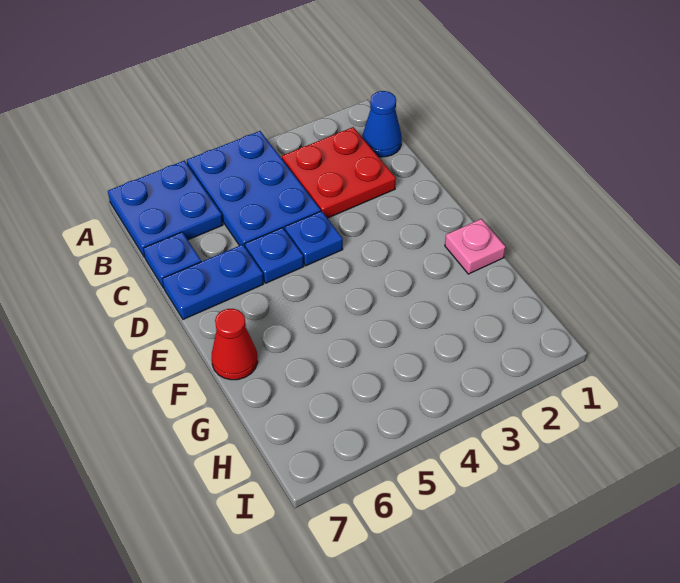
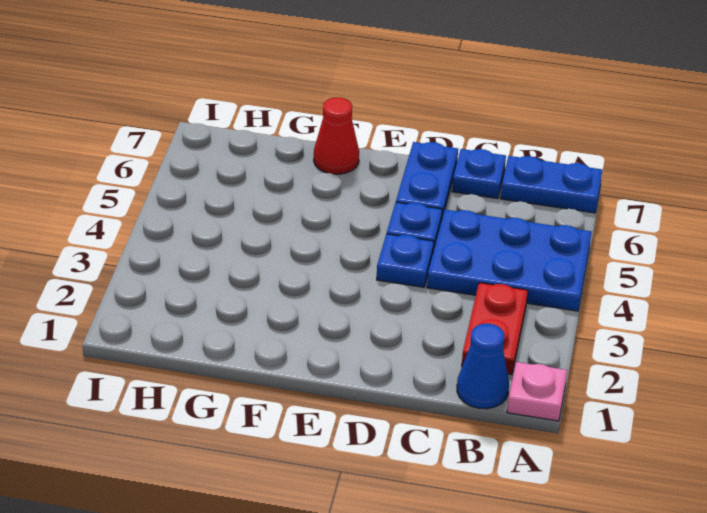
blue plate A6:B7 level 1 -> blue plate A7:B7 level 1
red plate B2:C3 level 1 -> red plate B2:B3 level 1
pink plate F1 level 1 -> pink plate A1 level 1

